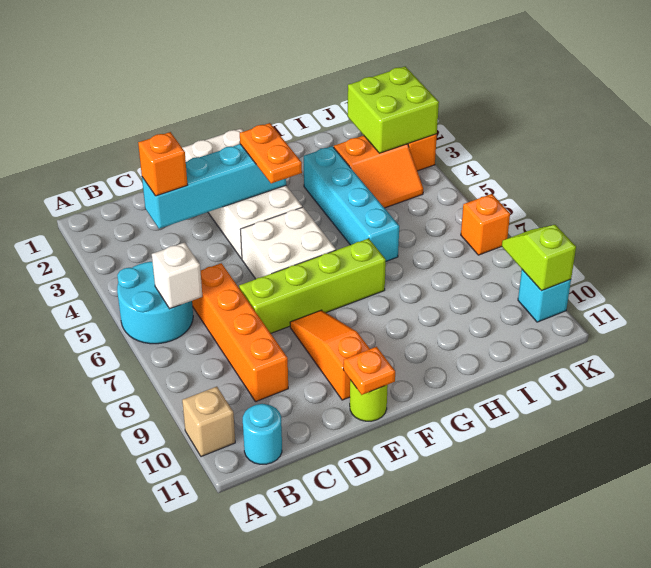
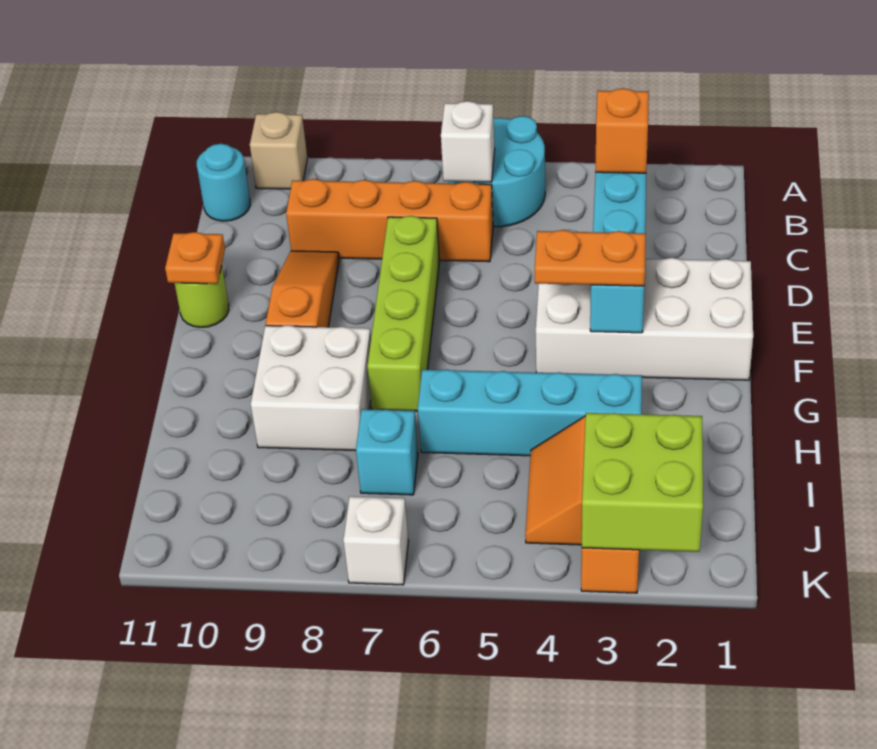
white brick E5:F6 level 1 -> white brick G8:H9 level 1
orange slope E8:E10 level 1 top 10 -> orange slope D9:F9 level 1 top F
orange brick K7 level 1 -> white brick K7 level 1
lime slope K9:K10 level 2 top 10 -> none
cyan brick K10 level 1 -> cyan brick I7 level 1

